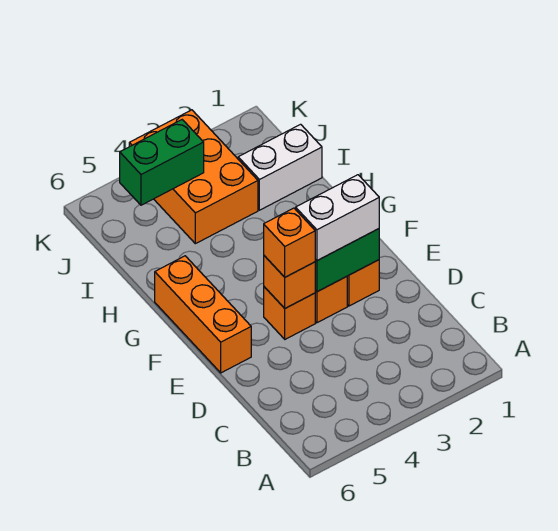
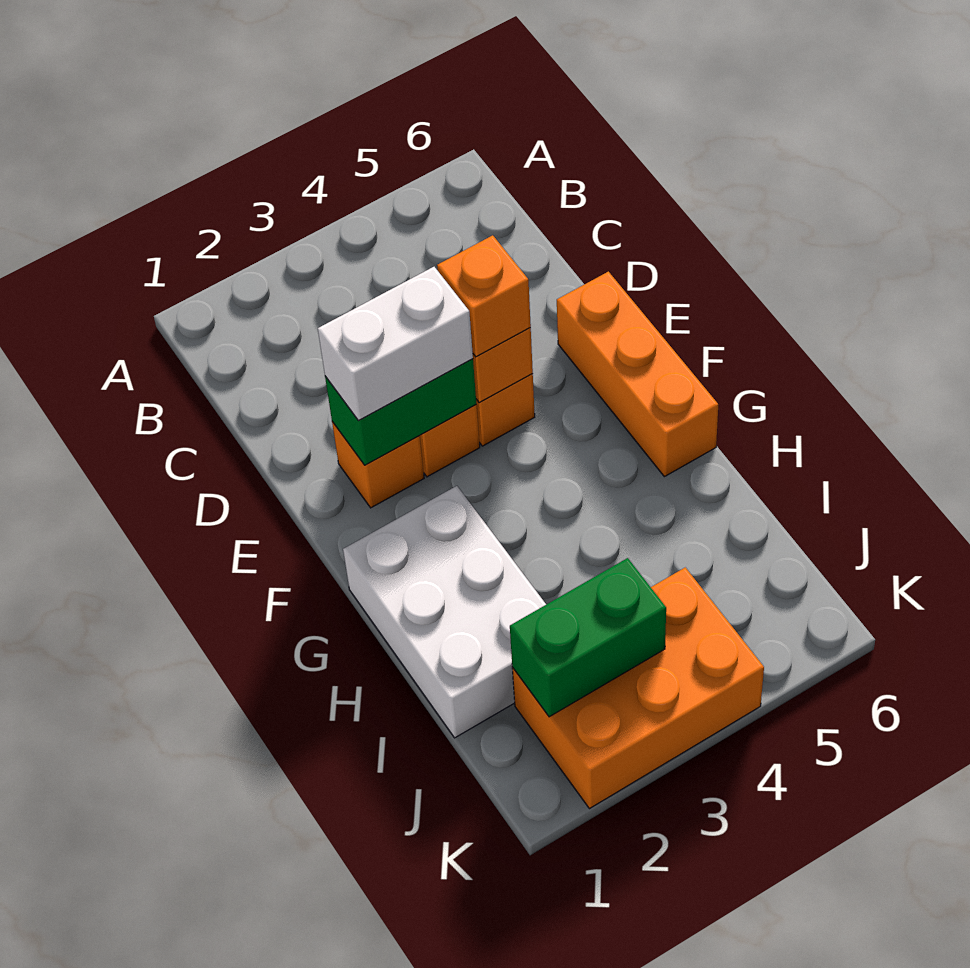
white brick I1:I2 level 1 -> white brick G1:I2 level 1
orange brick I3:K4 level 1 -> orange brick J2:K4 level 1
green brick J4:J5 level 2 -> green brick J2:J3 level 2

